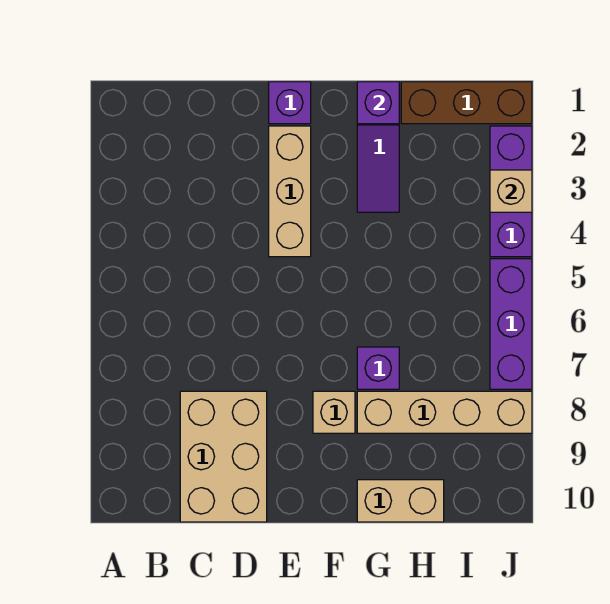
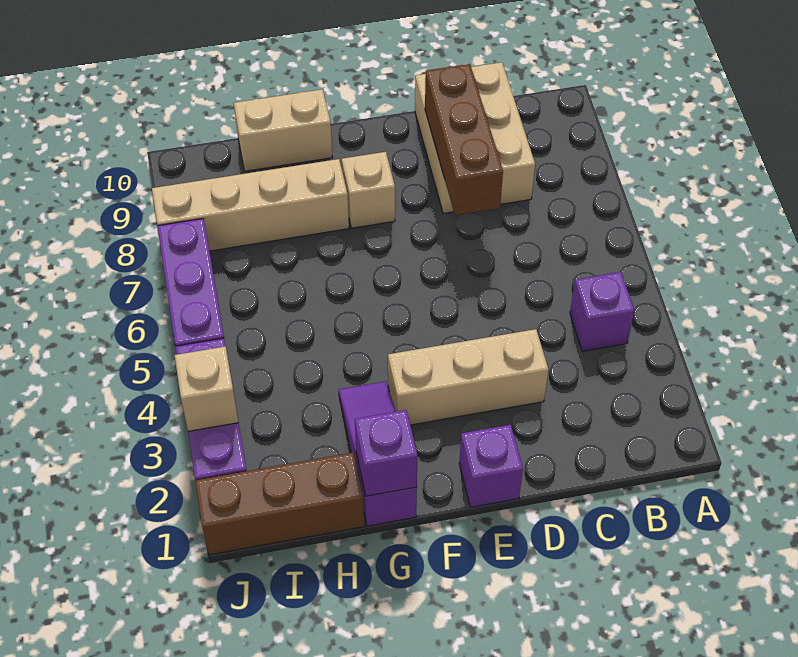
none -> brown brick D7:D9 level 2
tan brick E2:E4 level 1 -> tan brick D3:F3 level 1
purple brick G7 level 1 -> purple brick B4 level 1

